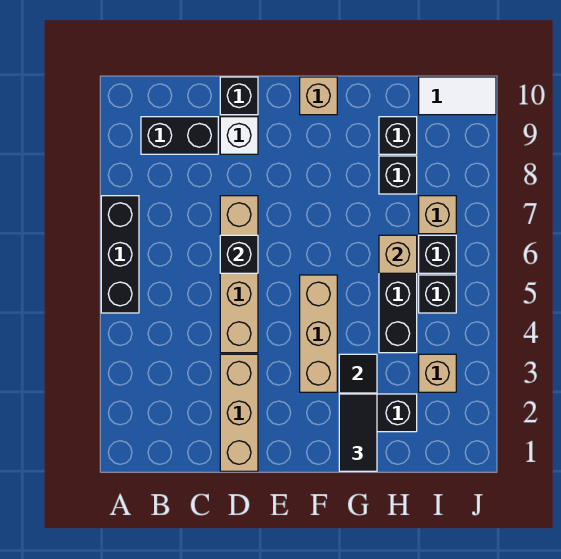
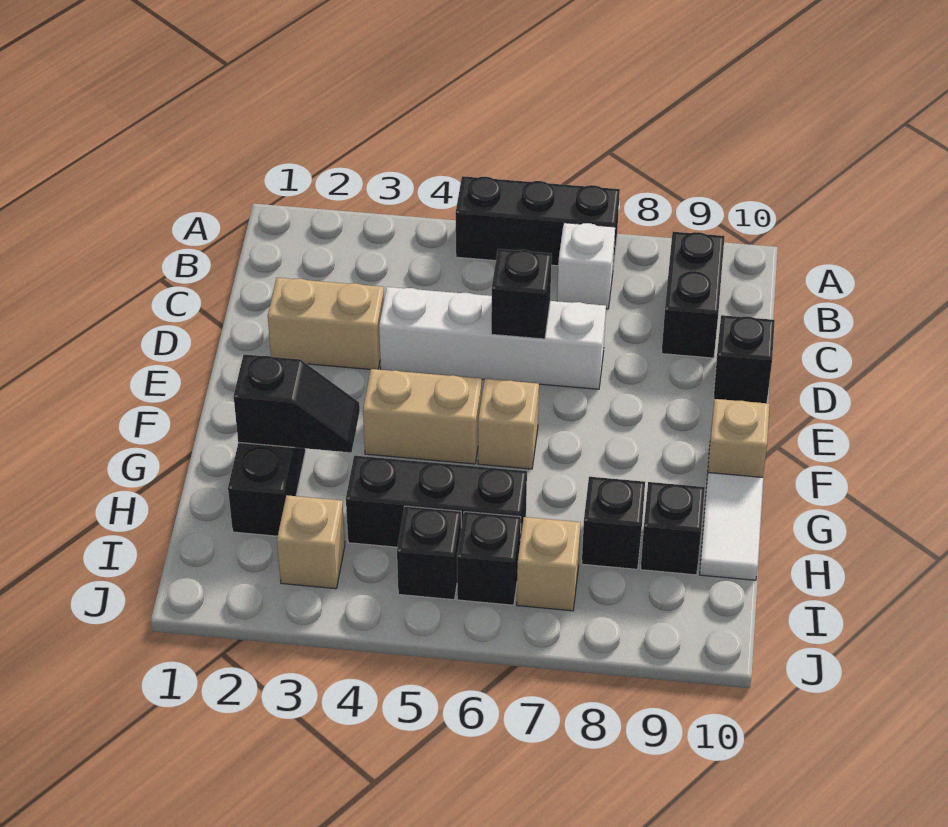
tan brick D1:D3 level 1 -> tan brick D2:D3 level 1
tan brick D4:D7 level 1 -> white brick D4:D7 level 1
white brick D9 level 1 -> white brick B7 level 1
tan brick F3:F5 level 1 -> tan brick F4:F5 level 1
black tile G1:G2 level 3 -> none
tan brick H6 level 2 -> tan brick F6 level 1
white tile I10:J10 level 1 -> white tile G10:H10 level 1

